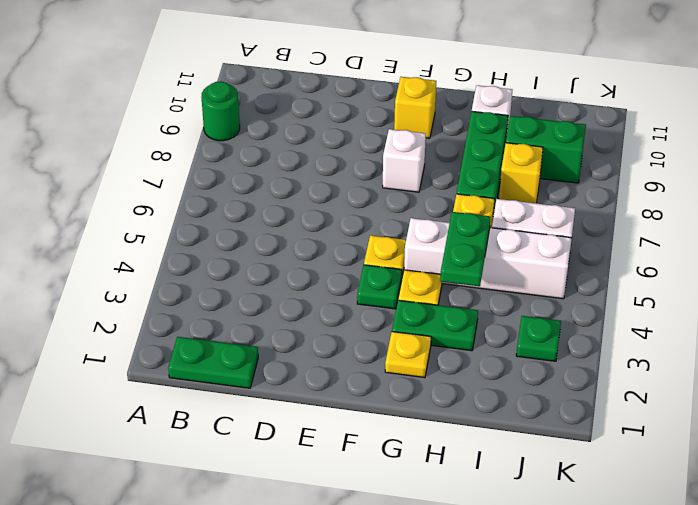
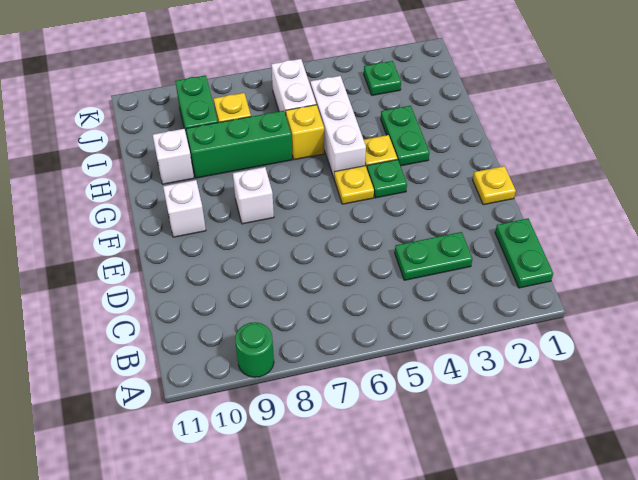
yellow brick F10 level 1 -> white brick F10 level 1
yellow plate G2 level 1 -> yellow plate E1 level 1
white brick G5:J5 level 1 -> white brick G5:I5 level 1
green plate H4:H5 level 2 -> green plate C3:C4 level 1

